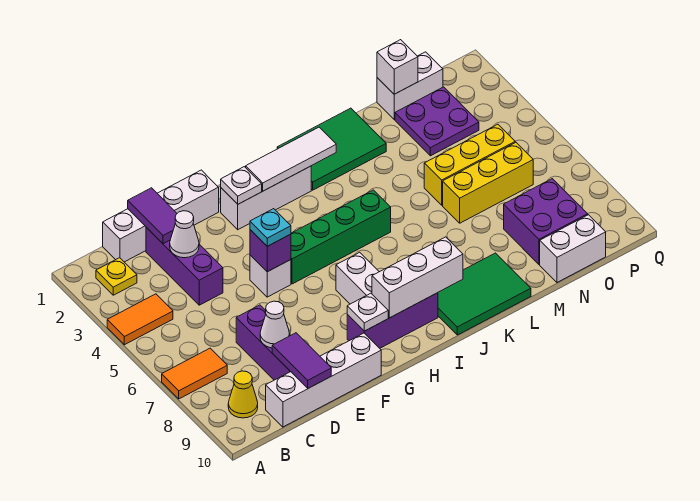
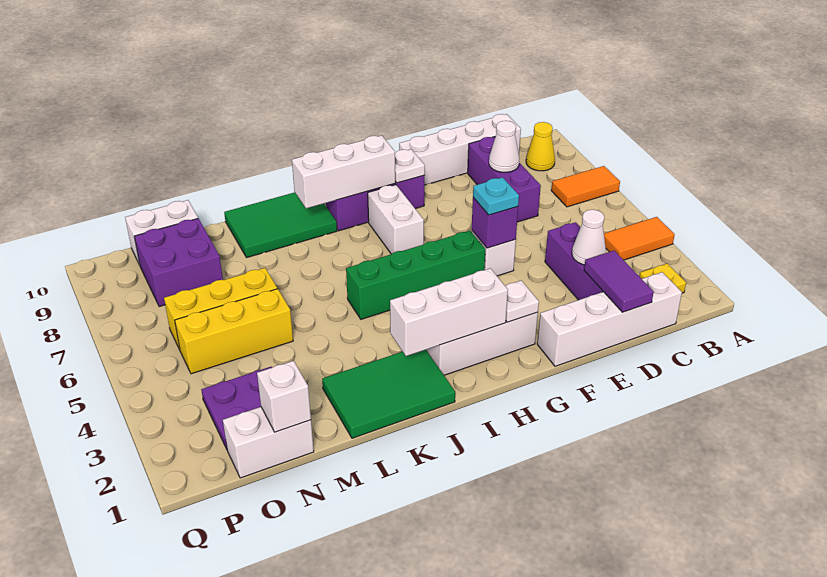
purple tile D9:D10 level 2 -> none
white tile H2:J2 level 2 -> white brick H2:J2 level 2

